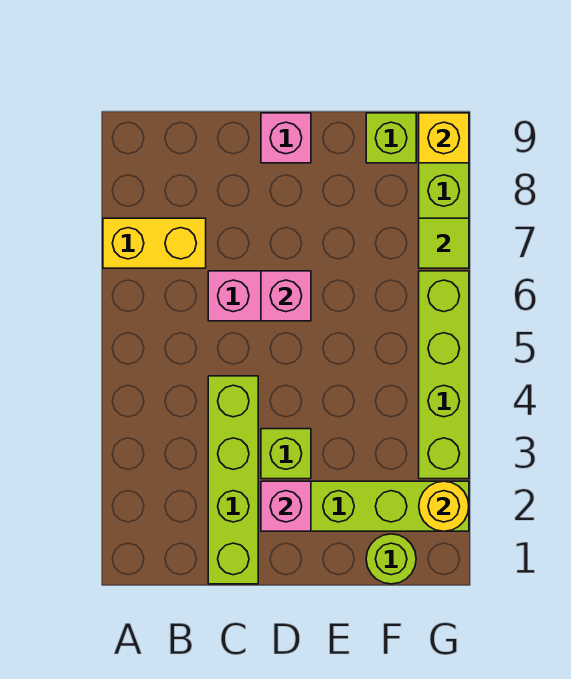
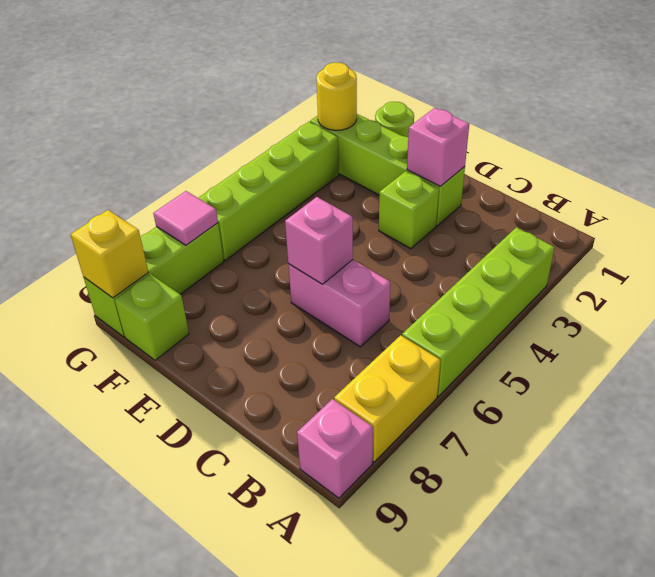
yellow brick A7:B7 level 1 -> yellow brick A7:A8 level 1
lime brick C1:C4 level 1 -> lime brick A3:A6 level 1
pink brick D9 level 1 -> pink brick A9 level 1
lime tile G7 level 2 -> pink tile G7 level 2

